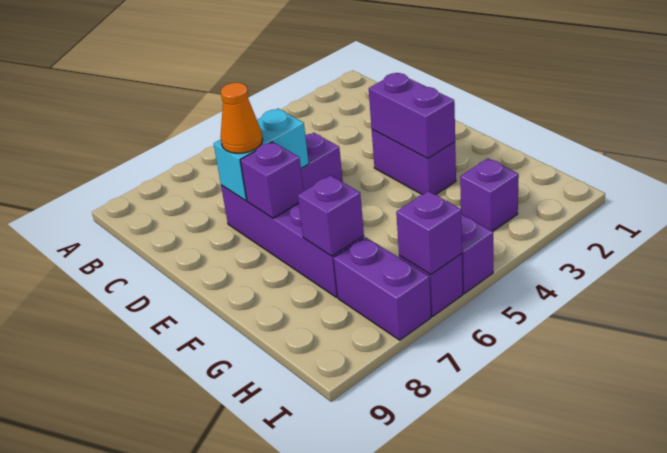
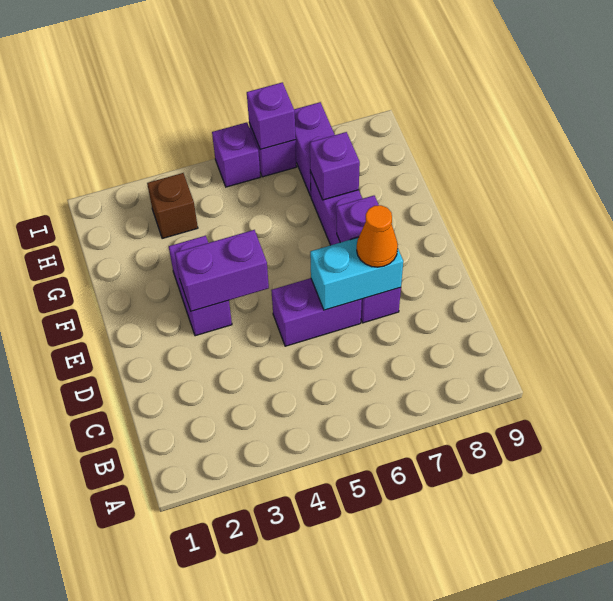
purple brick E3:F3 level 2 -> purple brick E3:E4 level 2
purple brick H3 level 1 -> brown brick H3 level 1

